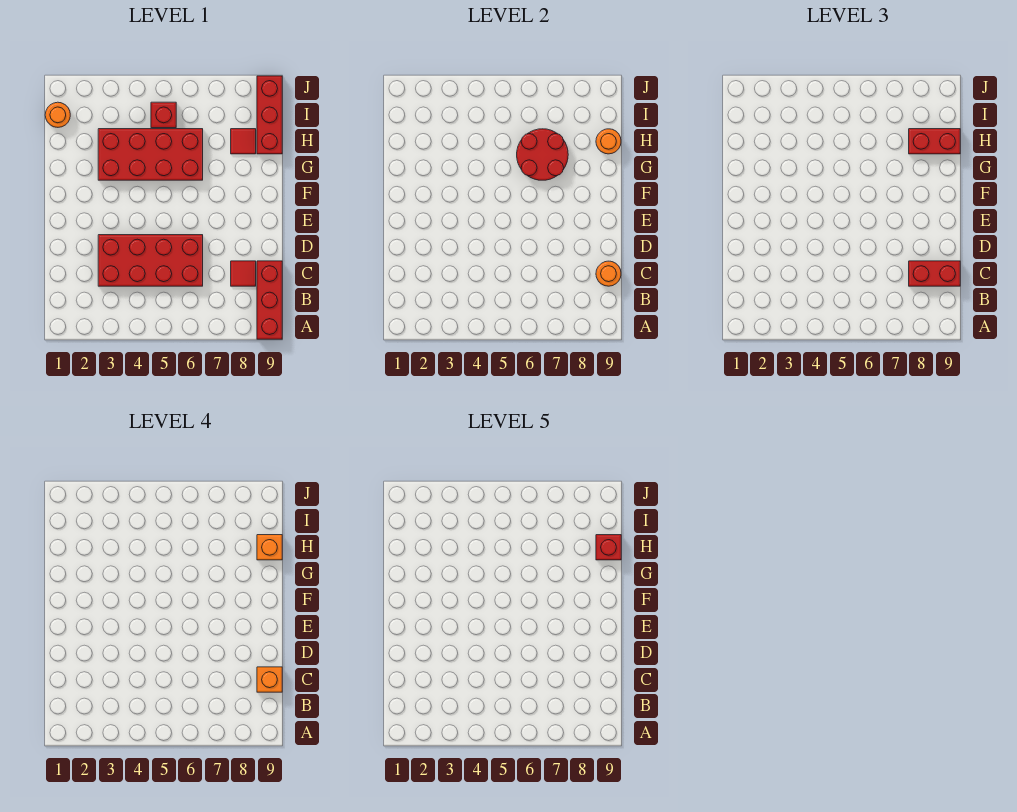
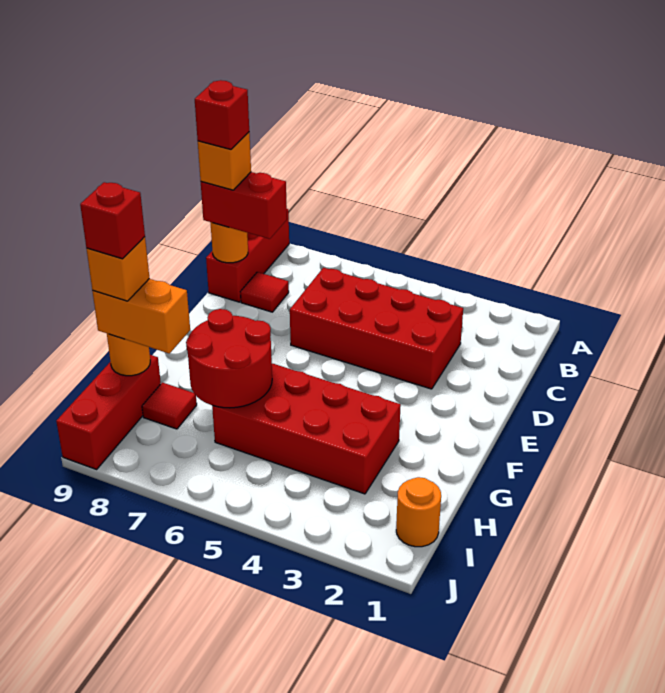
red brick H8:H9 level 3 -> orange brick H8:H9 level 3
red brick I5 level 1 -> red brick C9 level 5

